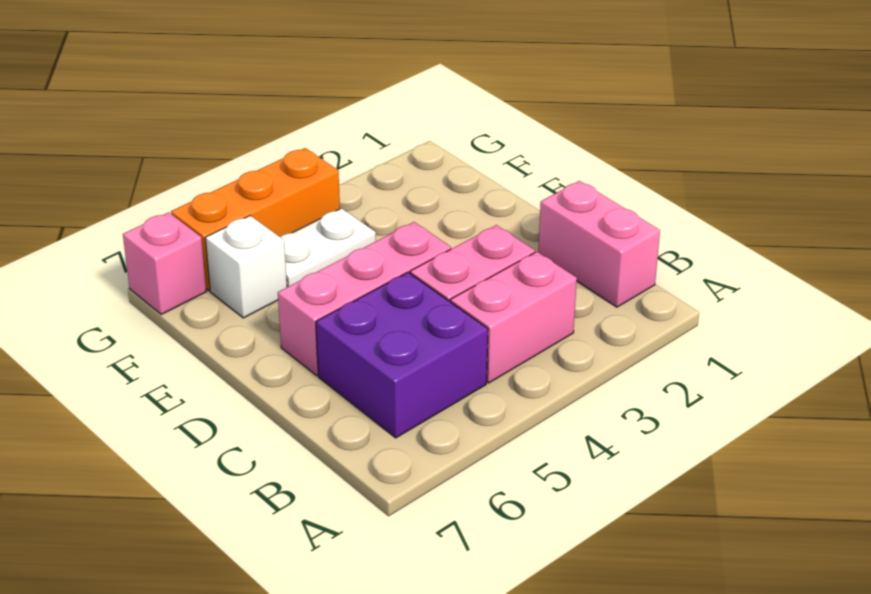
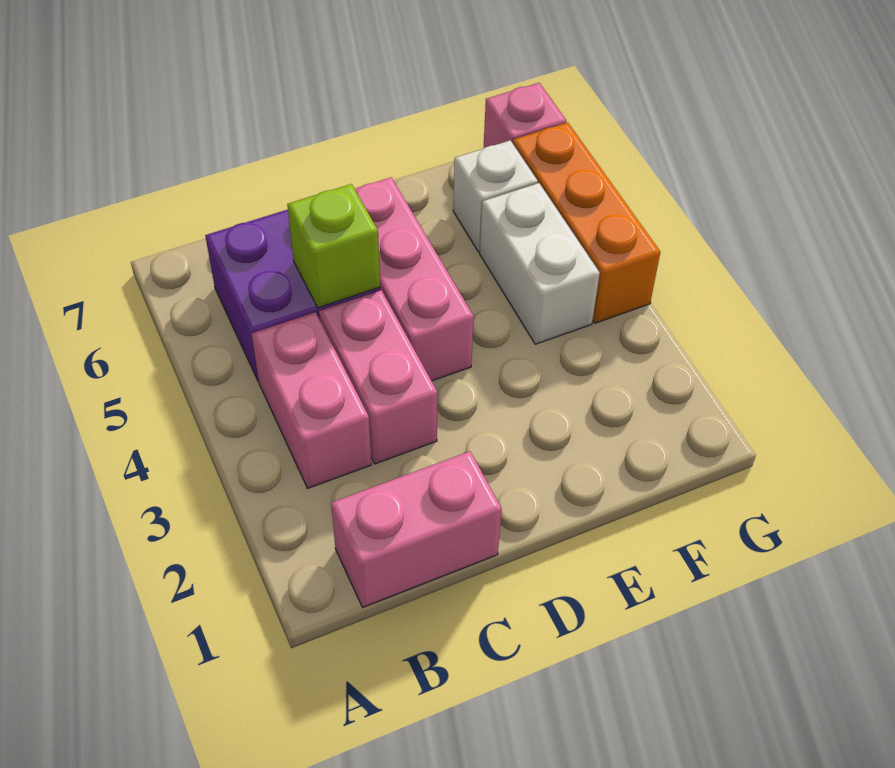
none -> lime brick C5 level 2
white plate F4:F5 level 1 -> white brick F4:F5 level 1

